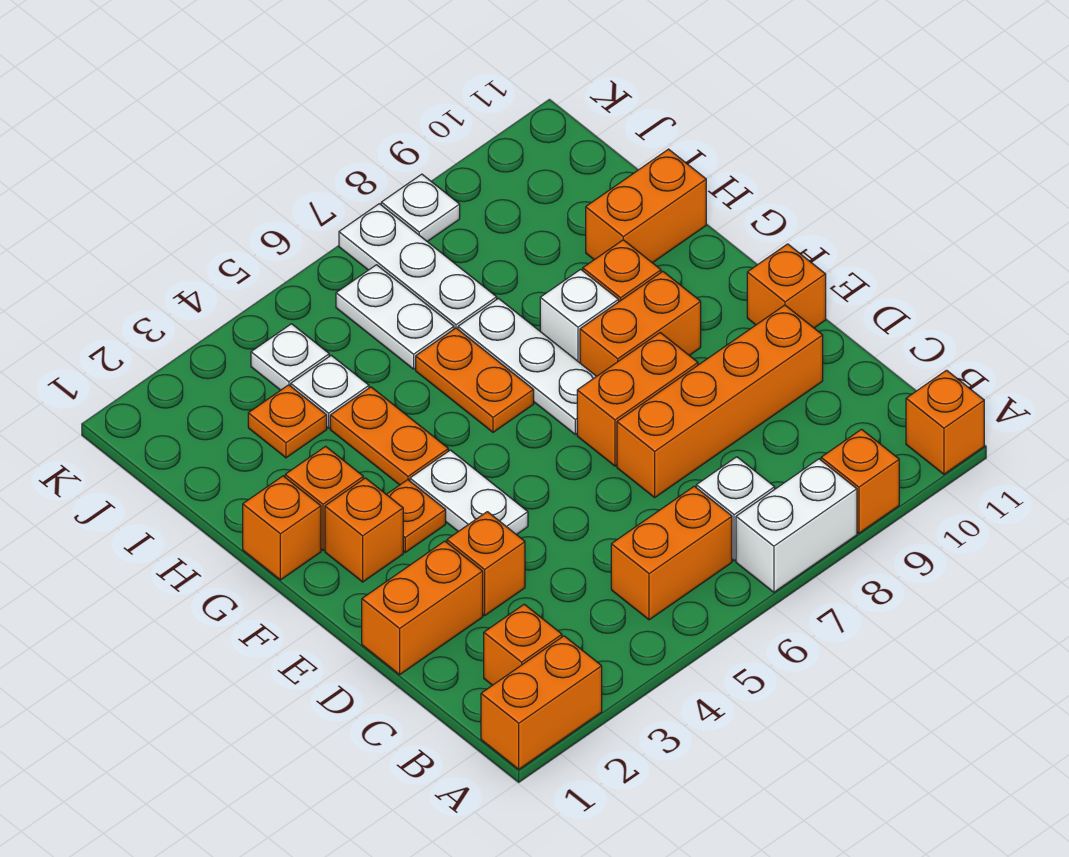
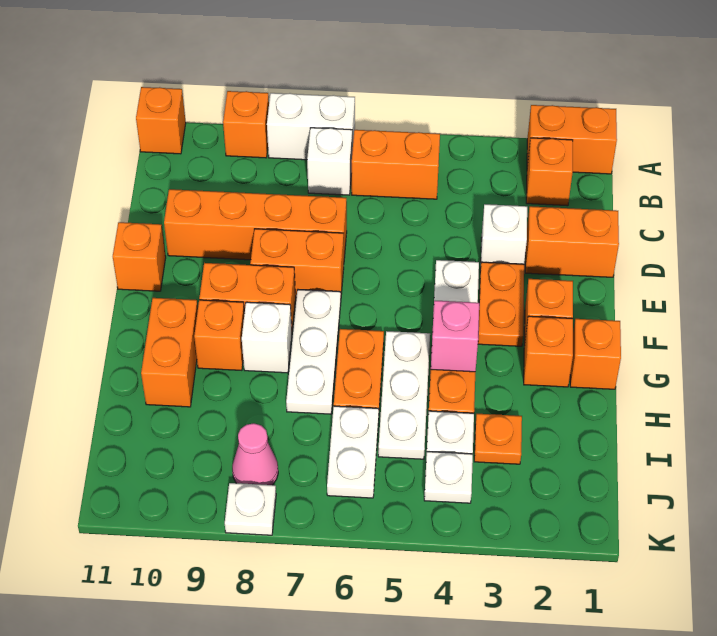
orange brick D3 level 1 -> white brick D3 level 1
orange plate F3 level 1 -> orange plate E3:F3 level 1
none -> pink brick G4 level 2
orange brick H10:H11 level 1 -> orange brick G10:H10 level 1
white plate I7:K7 level 1 -> white plate G5:I5 level 1
none -> pink cone J8 level 1

